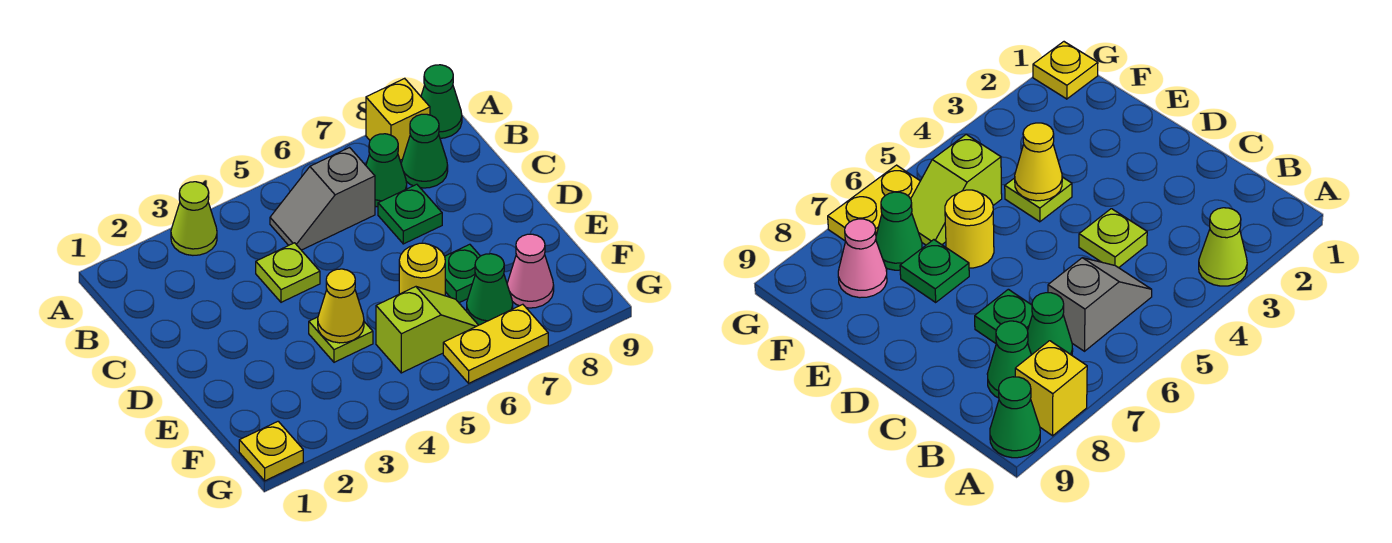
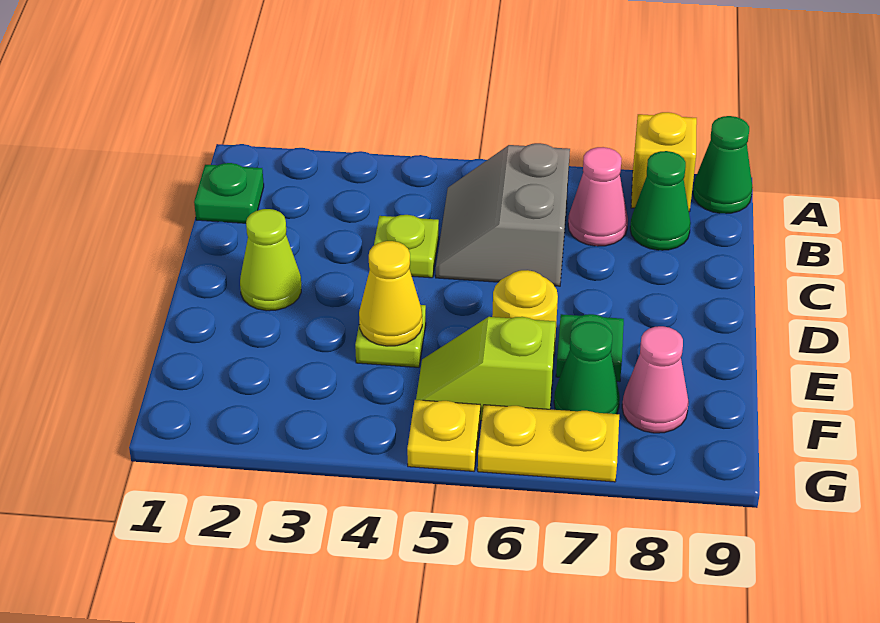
lime cone A3 level 1 -> lime cone D2 level 1
grey slope B5:B6 level 1 top 6 -> grey slope B5:C6 level 1 top 6
green cone B7 level 1 -> pink cone B7 level 1
green plate C7 level 1 -> green plate B1 level 1
lime slope F5:F6 level 1 top 5 -> lime slope F5:F6 level 1 top 6
yellow plate G1 level 1 -> yellow plate G5 level 1

